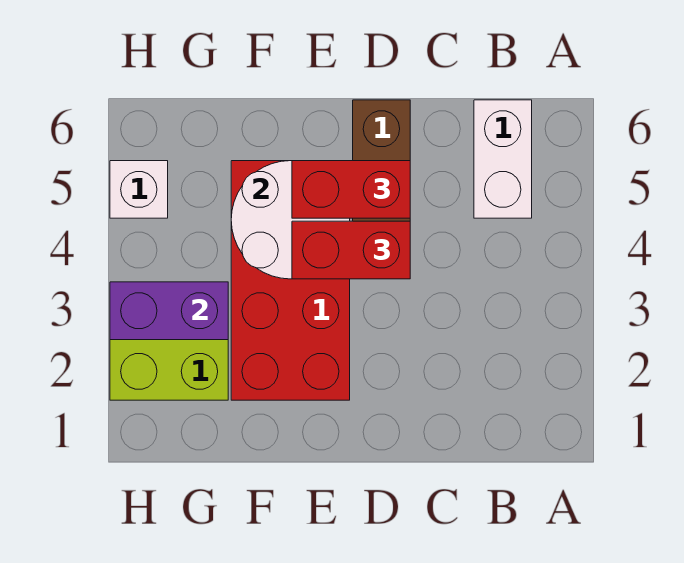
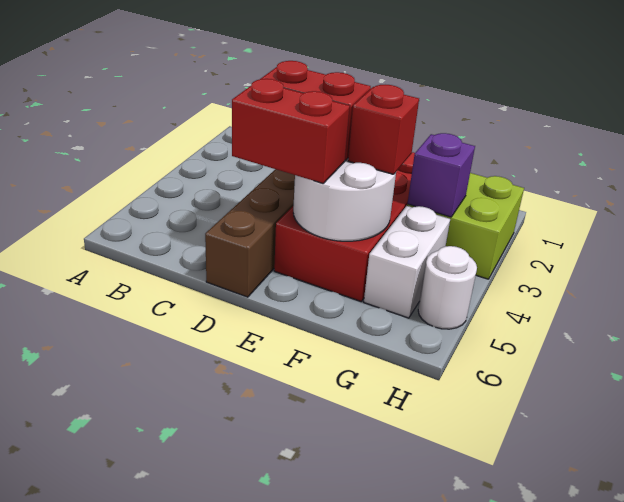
white brick B5:B6 level 1 -> white brick G4:G5 level 1
none -> red brick F4 level 3
purple brick G3:H3 level 2 -> purple brick G3 level 2
white brick H5 level 1 -> white round brick H5 level 1

